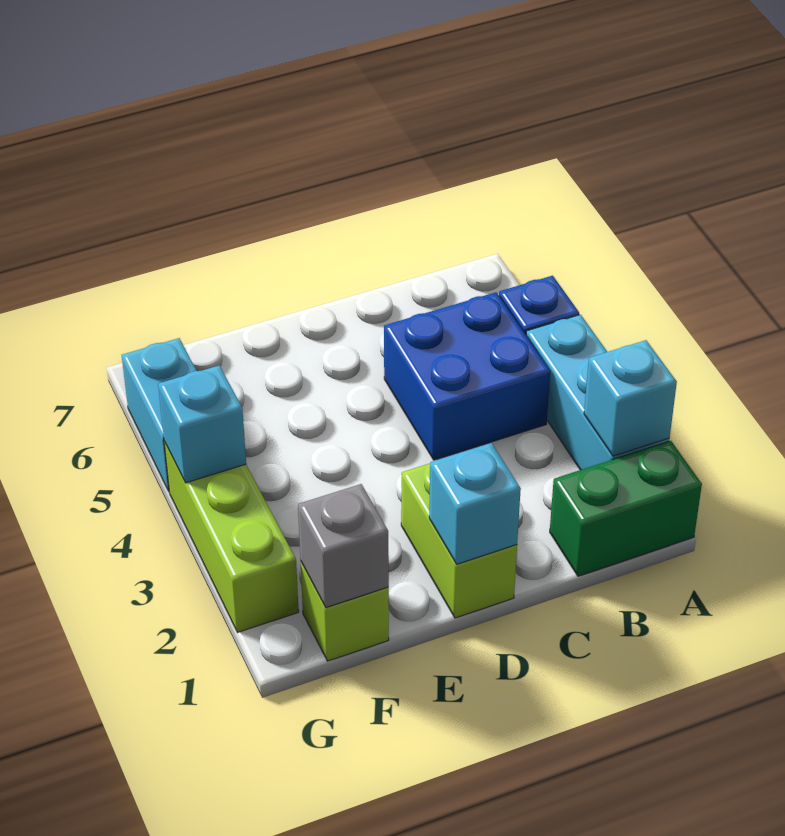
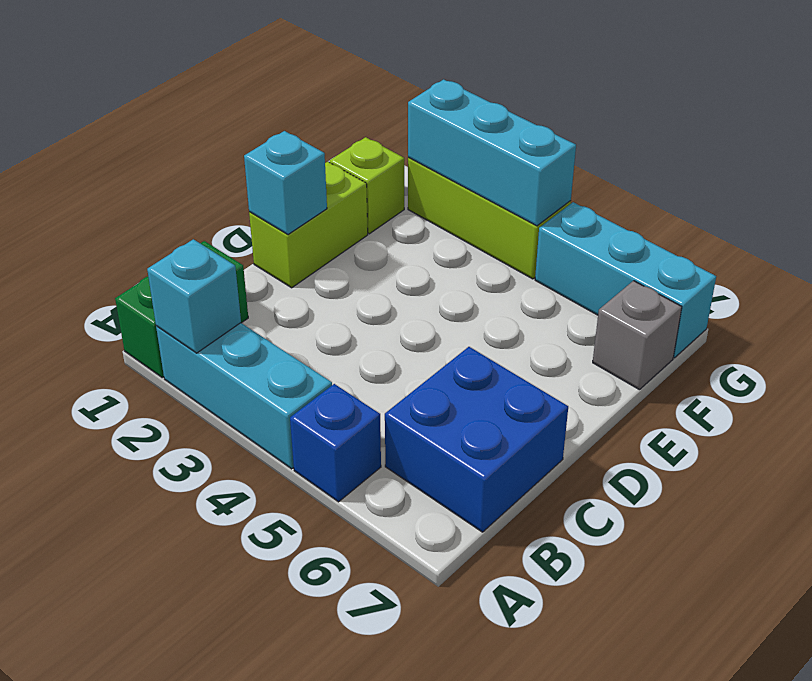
blue brick B4:C5 level 1 -> blue brick B6:C7 level 1
lime brick D1:D2 level 1 -> lime brick D1:E1 level 1
grey brick F1 level 2 -> grey brick F7 level 1
cyan brick G4 level 2 -> cyan brick G2:G4 level 2
cyan brick G5:G6 level 1 -> cyan brick G5:G7 level 1

